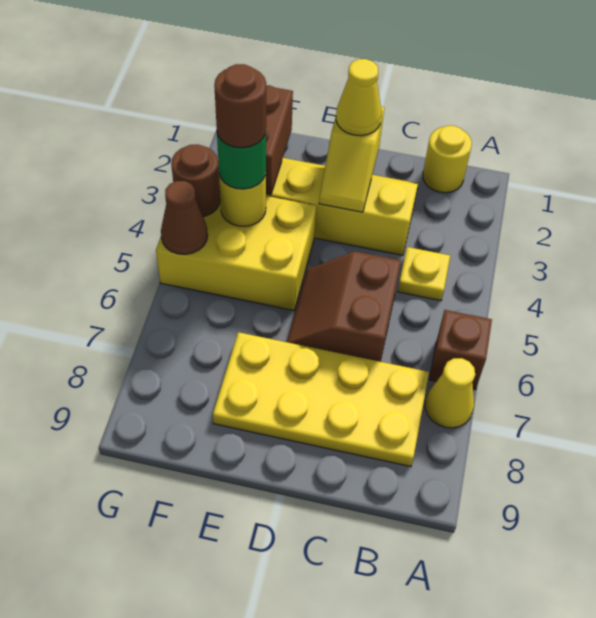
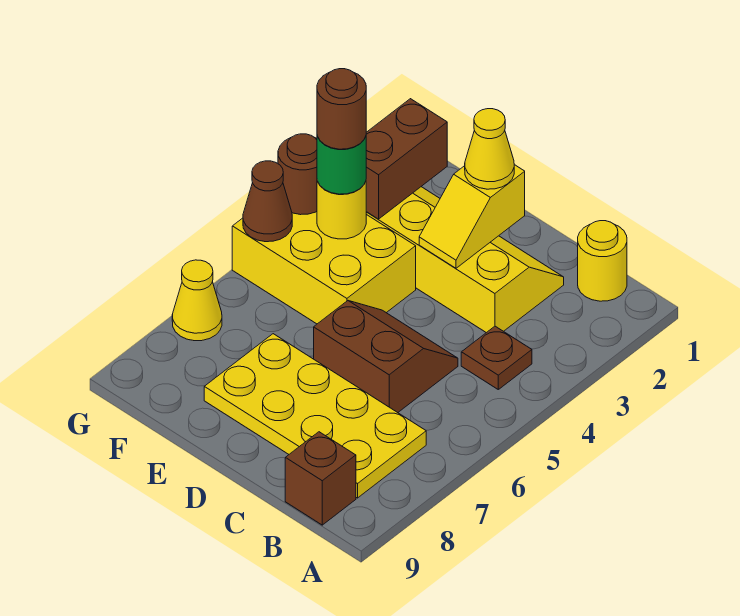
brown brick A6 level 1 -> brown brick B9 level 1
yellow cone A7 level 1 -> yellow cone G7 level 1
yellow plate B4 level 1 -> brown plate B4 level 1
brown slope C5:D6 level 1 top C -> brown slope C5:D6 level 1 top 6

